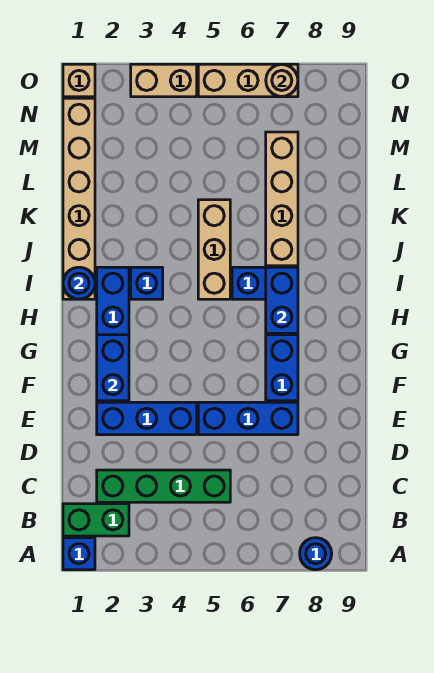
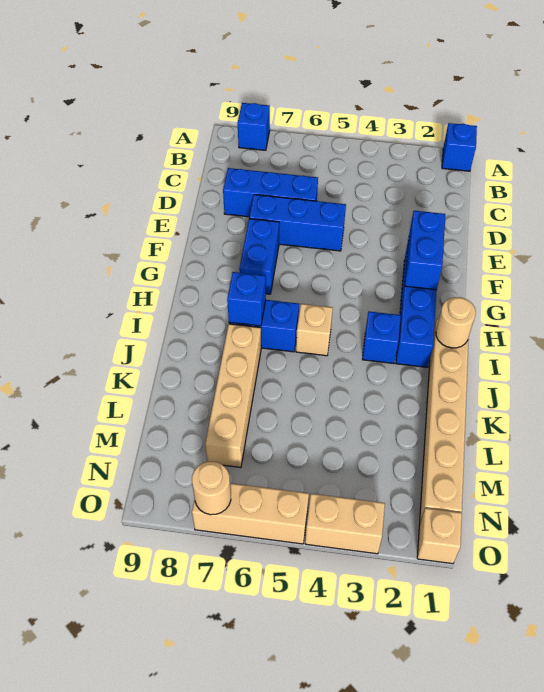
blue round brick A8 level 1 -> blue brick A8 level 1
green brick B1:B2 level 1 -> none
green brick C2:C5 level 1 -> none
blue brick E2:E4 level 1 -> blue brick D6:D8 level 1
blue brick H7:I7 level 2 -> blue brick I7 level 2
blue round brick I1 level 2 -> tan round brick I1 level 2
tan brick I5:K5 level 1 -> tan brick I5 level 1

